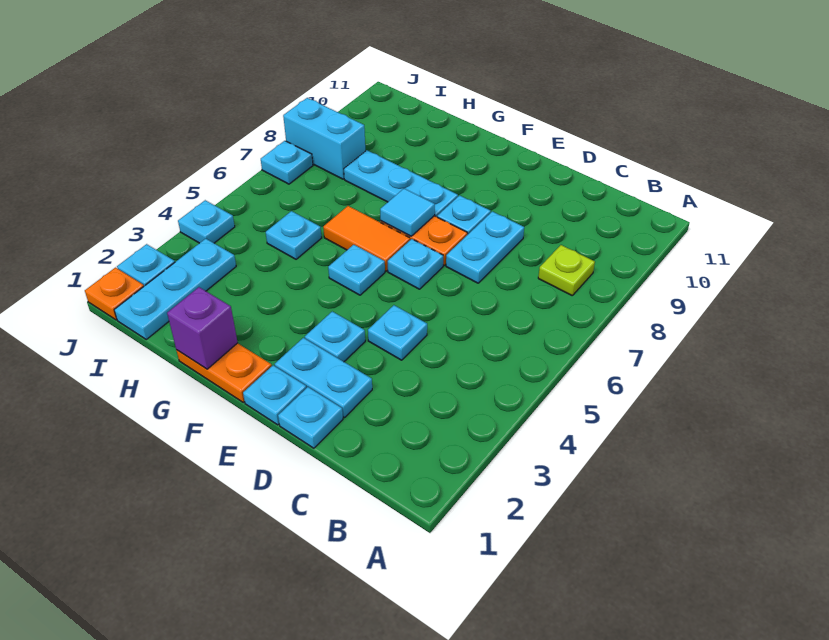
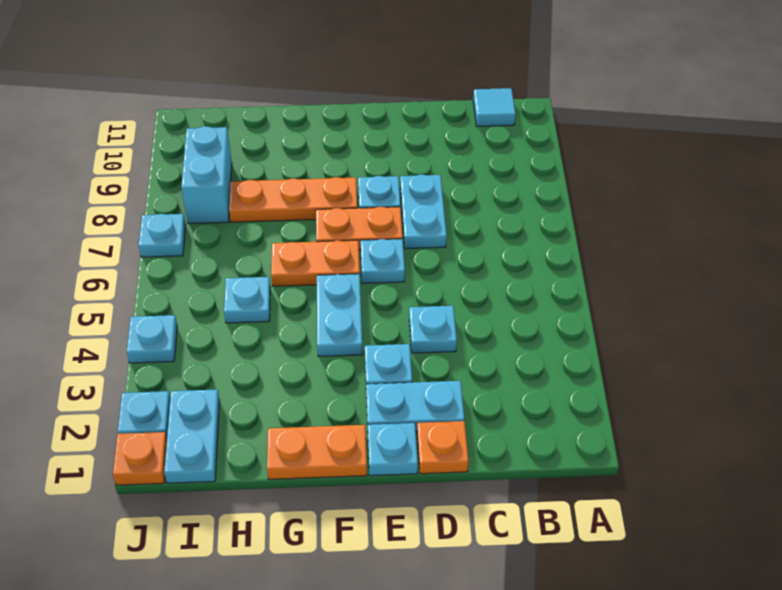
lime plate B8 level 1 -> none
cyan plate D1 level 1 -> orange plate D1 level 1
cyan plate F5 level 1 -> cyan plate F4:F5 level 1
orange tile F6:G6 level 1 -> orange plate F6:G6 level 1
cyan tile F7 level 2 -> cyan tile B11 level 1
cyan plate F8:H8 level 1 -> orange plate F8:H8 level 1
purple brick G1 level 2 -> none
cyan plate I1:I3 level 1 -> cyan plate I1:I2 level 1
cyan brick I8:J8 level 1 -> cyan brick I8:I9 level 1

